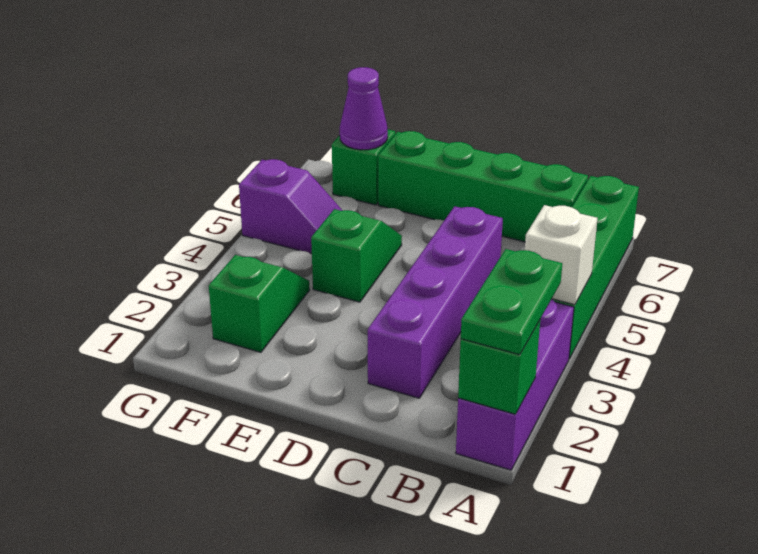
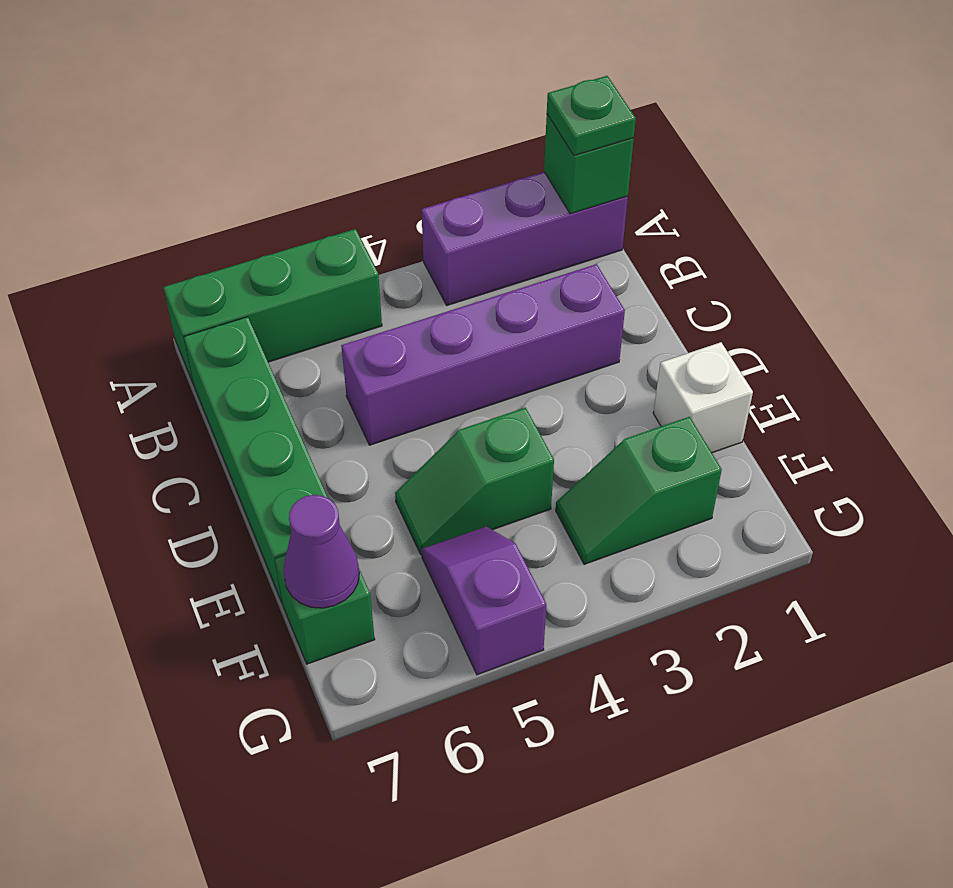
green plate A1:A2 level 3 -> green plate A1 level 3
green brick A4:A7 level 1 -> green brick A5:A7 level 1
white brick A4 level 2 -> white brick E1 level 1

